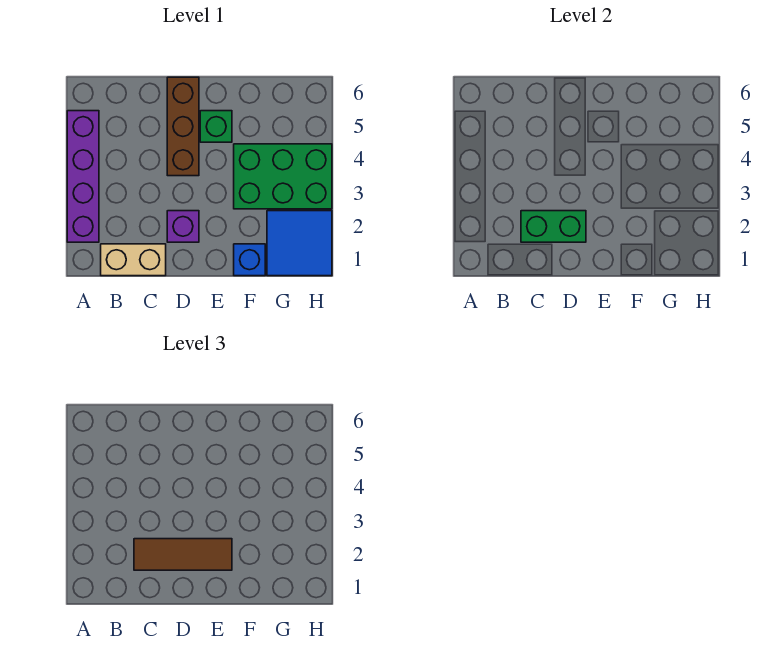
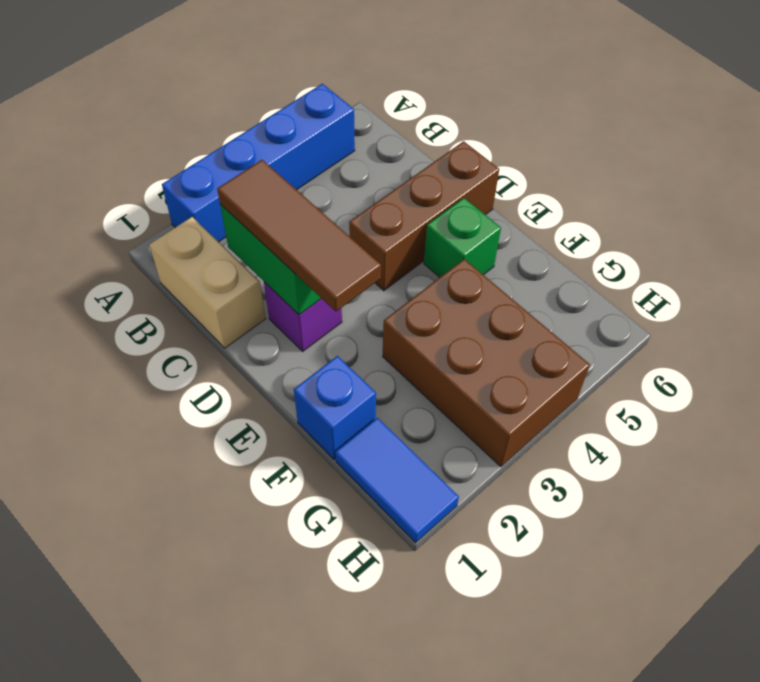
purple brick A2:A5 level 1 -> blue brick A2:A5 level 1
green brick F3:H4 level 1 -> brown brick F3:H4 level 1
blue tile G1:H2 level 1 -> blue tile G1:H1 level 1

